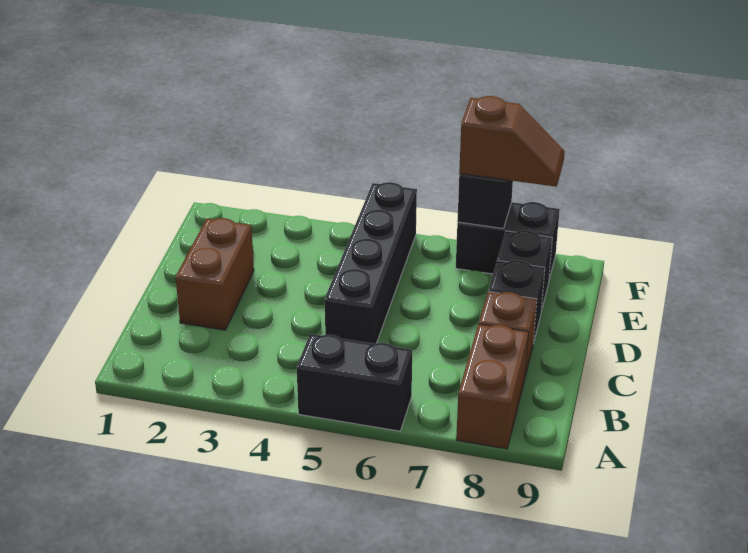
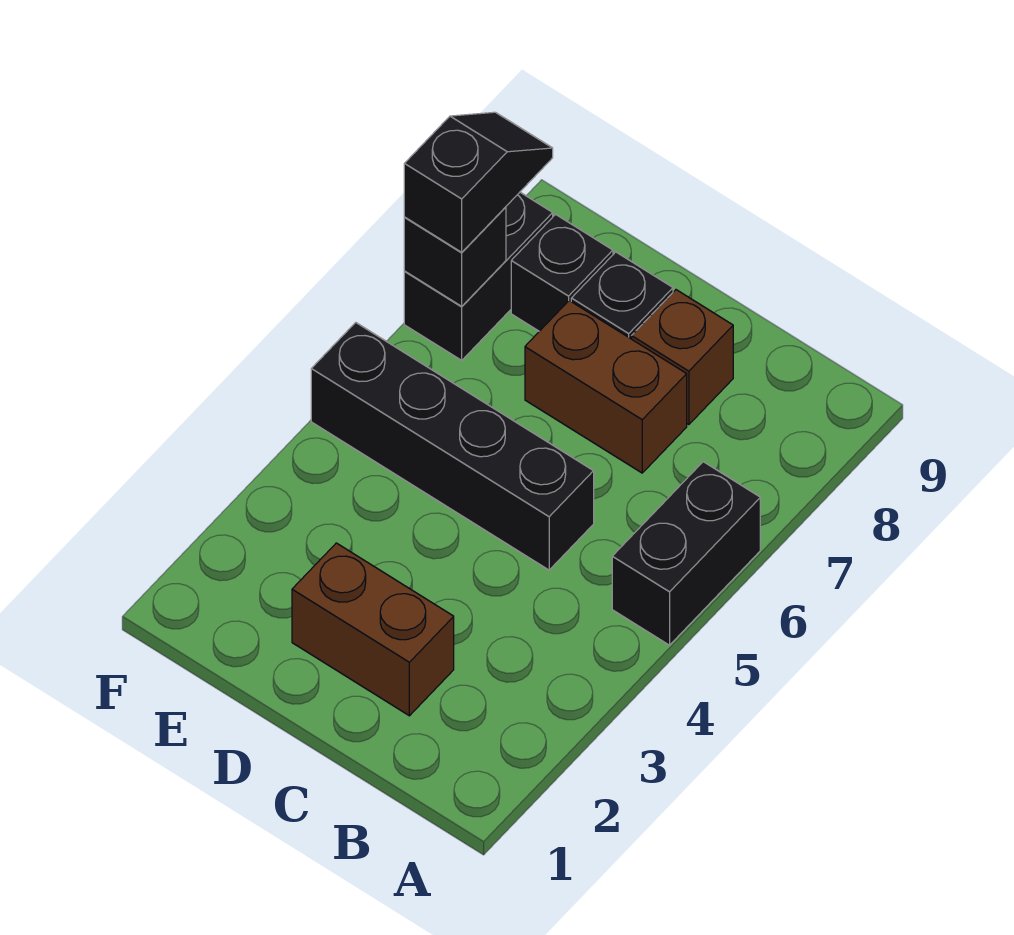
brown brick A8:B8 level 1 -> brown brick C7:D7 level 1
brown slope F7:F8 level 3 top 7 -> black slope F7:F8 level 3 top 7

